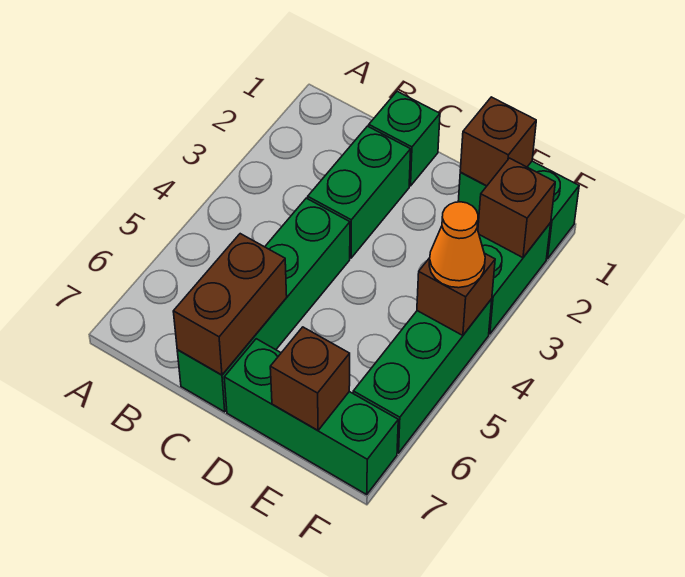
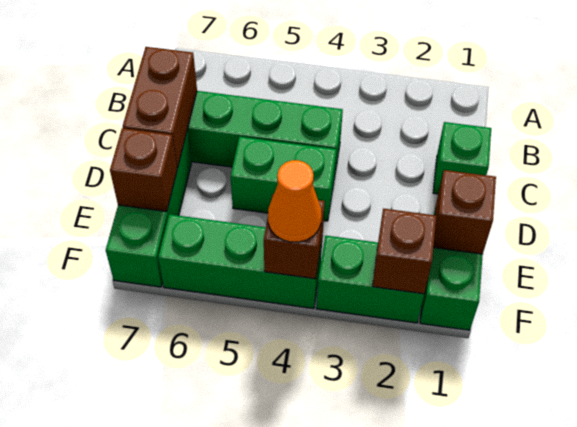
green brick C2:C3 level 1 -> green brick D4:D5 level 1
brown brick C6:C7 level 2 -> brown brick C7:D7 level 2

